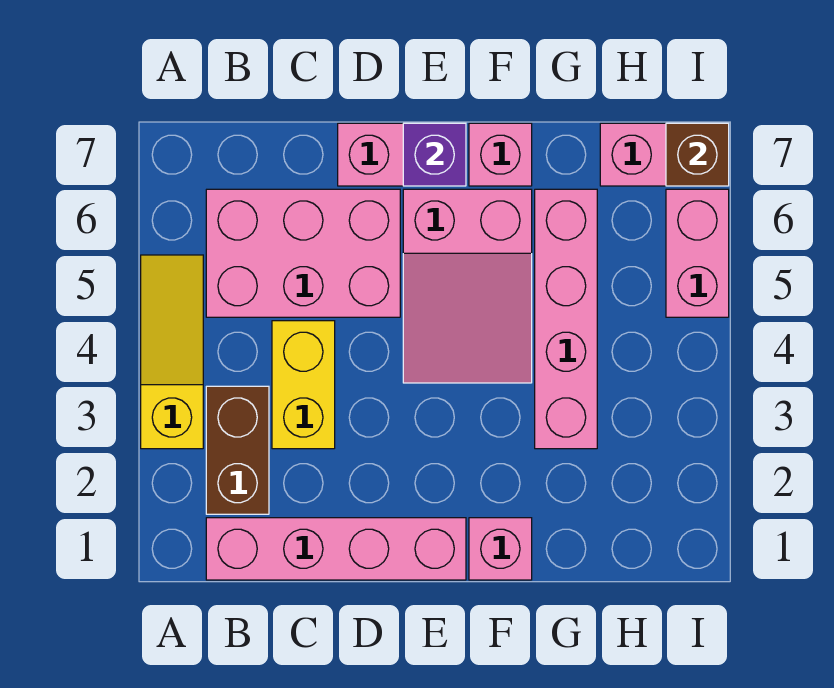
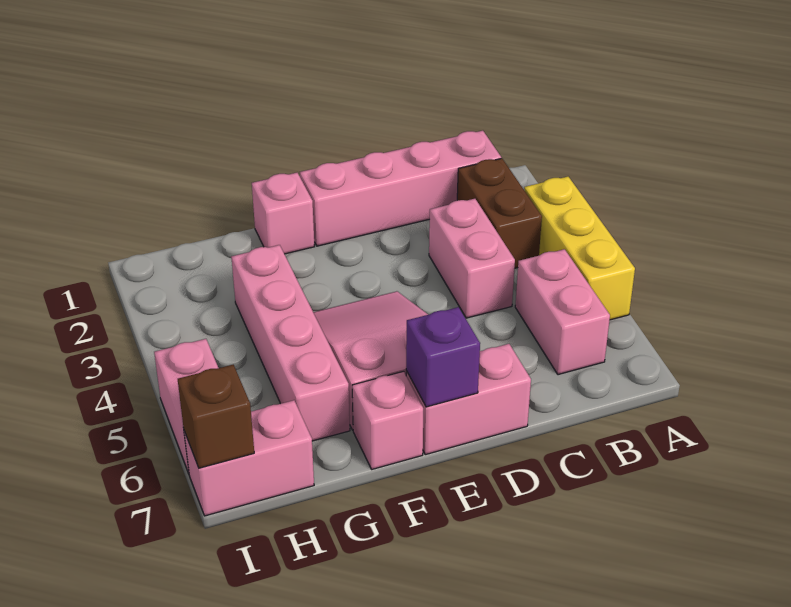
yellow slope A3:A5 level 1 top 3 -> yellow brick A3:A5 level 1
pink brick B5:D6 level 1 -> pink brick B5:B6 level 1
yellow brick C3:C4 level 1 -> pink brick C3:C4 level 1

